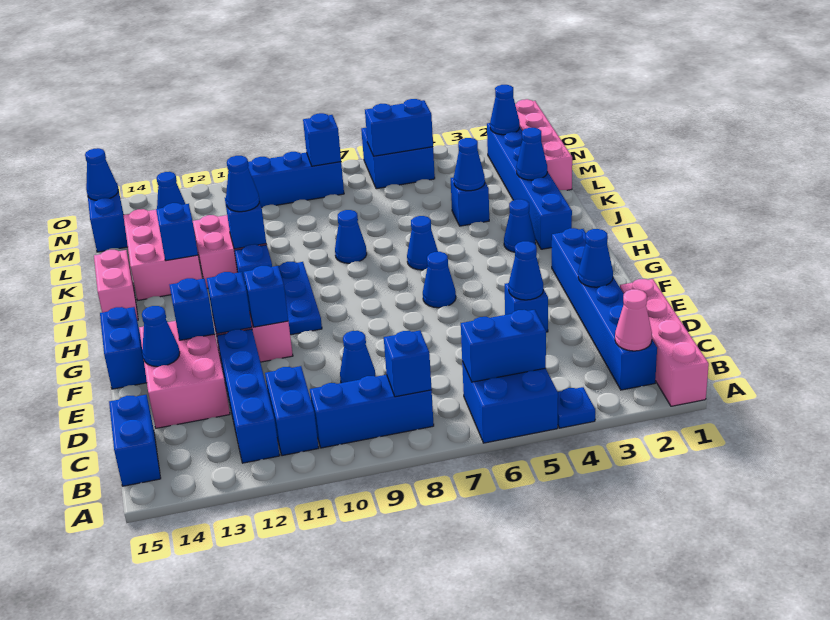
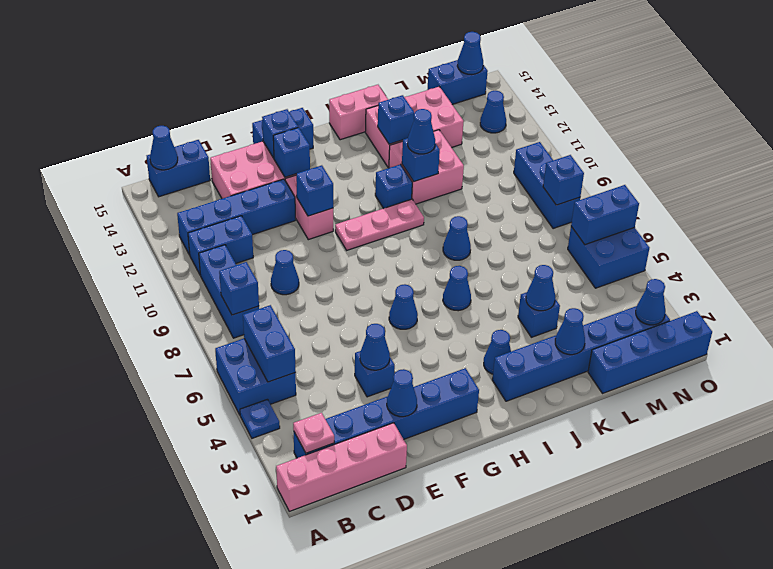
pink cone B2 level 2 -> pink plate B2 level 2
blue cone E14 level 2 -> blue cone B15 level 2
blue brick F12 level 2 -> blue brick F14 level 2
blue plate G10:I10 level 1 -> pink plate G10:I10 level 1
pink brick L1:O1 level 1 -> blue brick L1:O1 level 1
blue brick N5:N6 level 2 -> blue brick N6:O6 level 2

